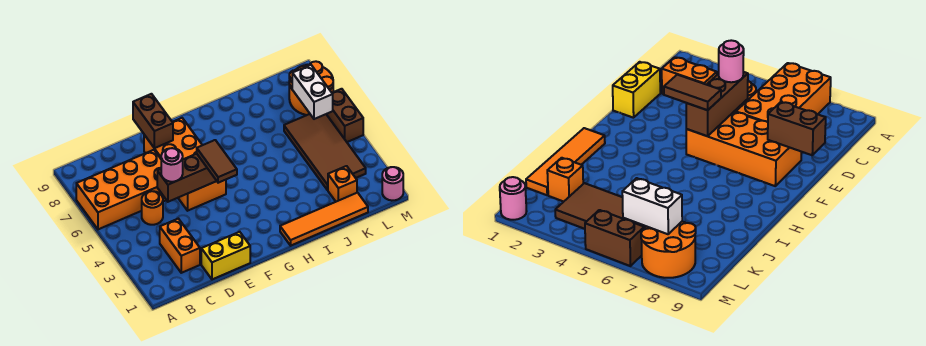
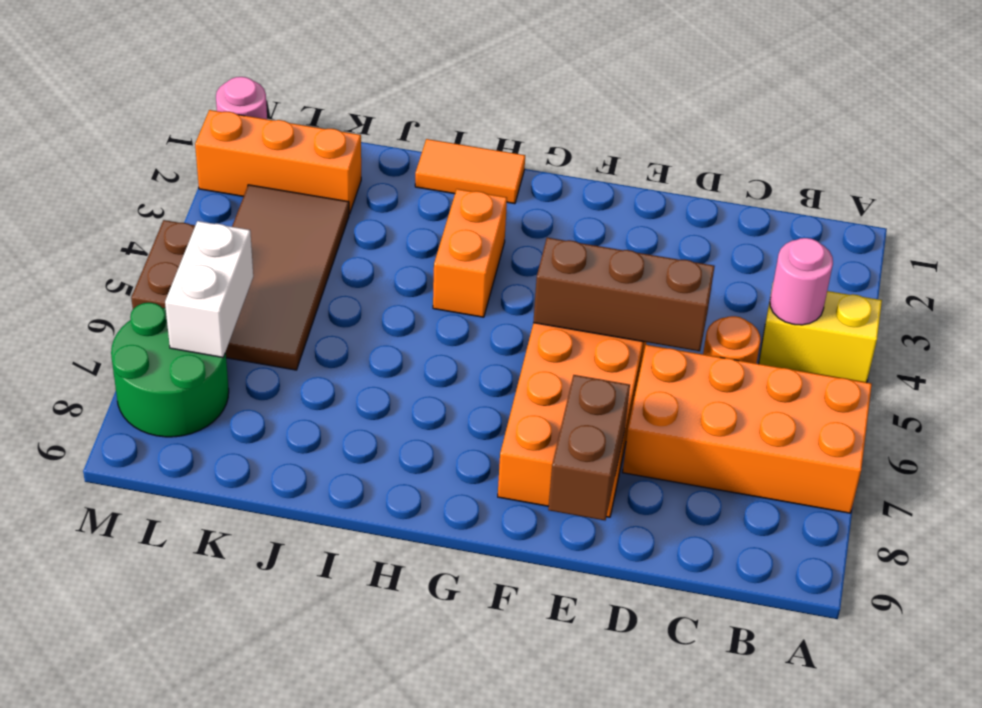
orange brick C2:C3 level 1 -> orange brick H3:H4 level 1
yellow brick D1:E1 level 1 -> yellow brick A4:B4 level 1
pink round brick D5 level 3 -> pink round brick B4 level 2
brown tile F4:F5 level 3 -> none
orange tile H1:K1 level 1 -> orange tile H1:I1 level 1
orange brick K2 level 1 -> orange brick K2:M2 level 1
orange round brick L7:M8 level 1 -> green round brick L7:M8 level 1

